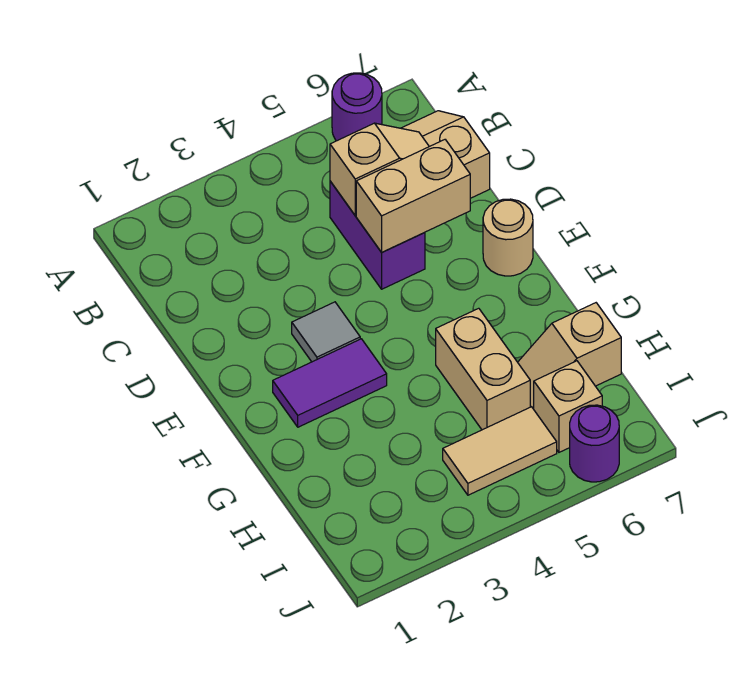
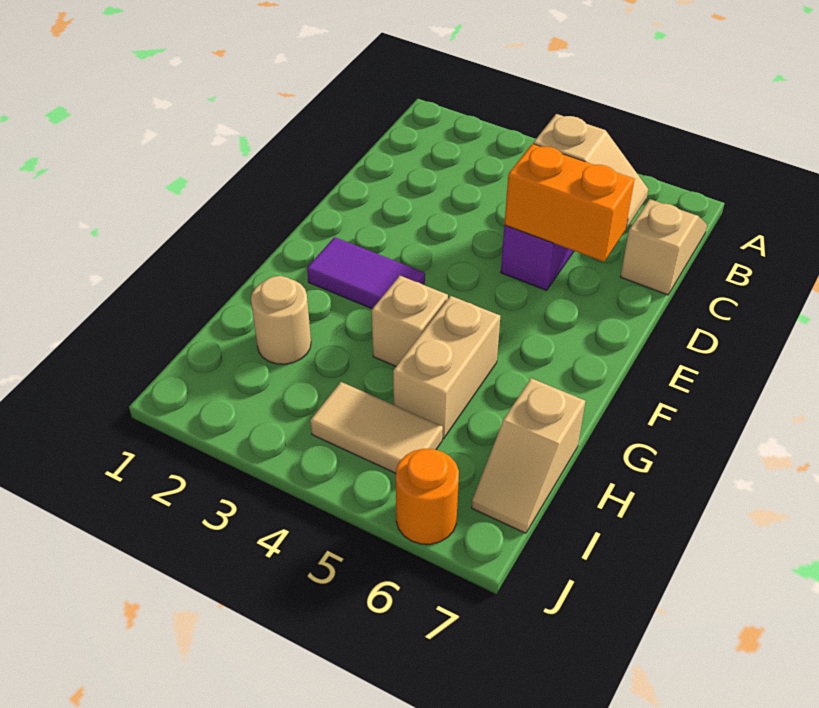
purple round brick A6 level 1 -> none
tan brick D5:D6 level 2 -> orange brick D5:D6 level 2
grey tile E3 level 1 -> none
tan round brick E7 level 1 -> tan round brick H2 level 1
tan slope H6:H7 level 1 top 7 -> tan slope H7:I7 level 1 top H
tan brick I6 level 1 -> tan brick G4 level 1
purple round brick J6 level 1 -> orange round brick J6 level 1

